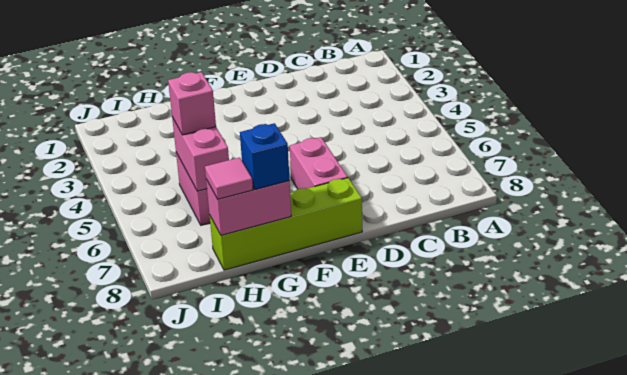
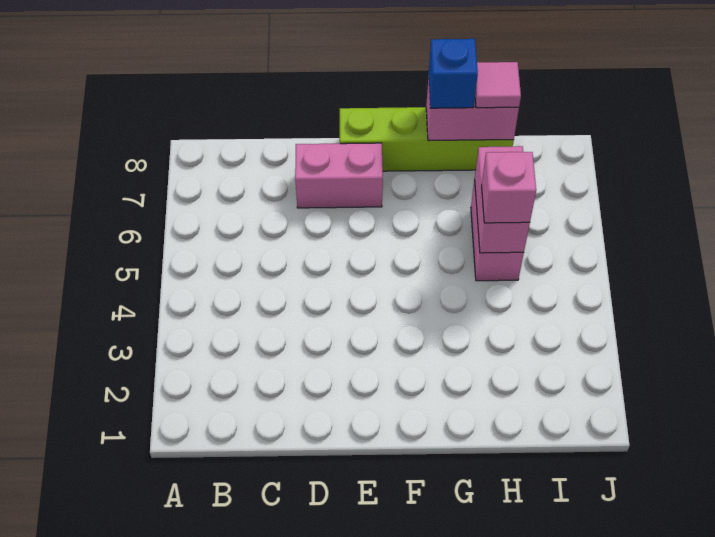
pink brick E6:E7 level 1 -> pink brick D7:E7 level 1

